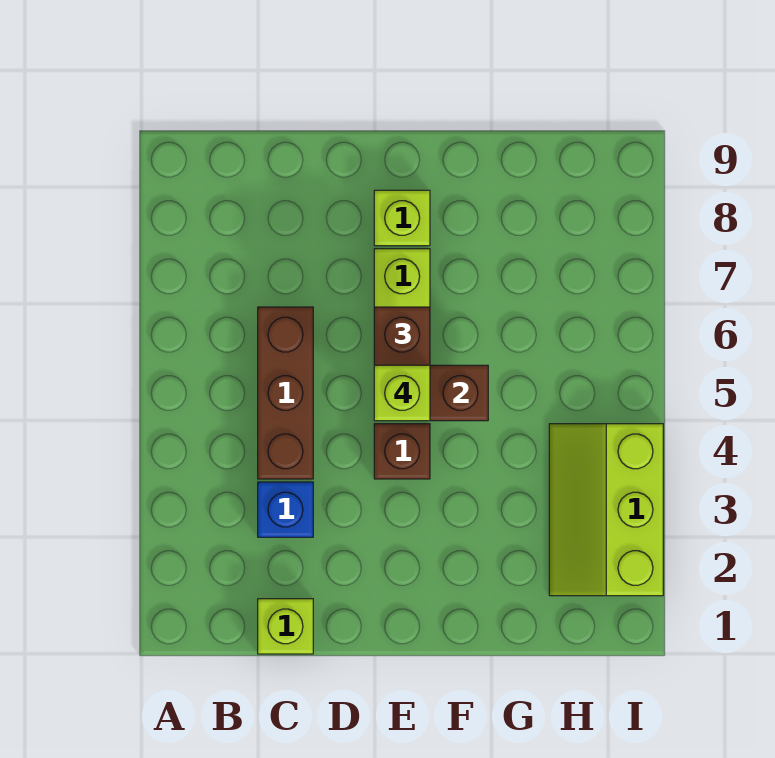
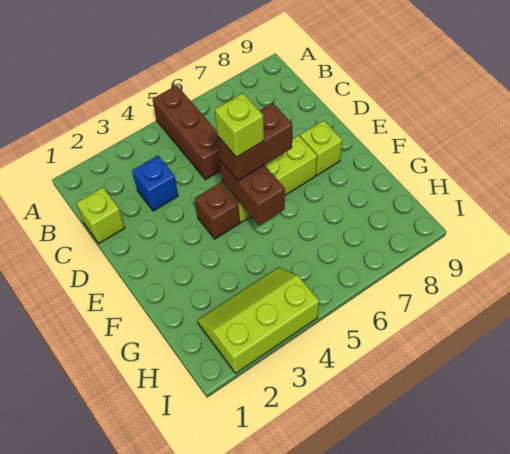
brown brick C4:C6 level 1 -> brown brick A5:C5 level 1

